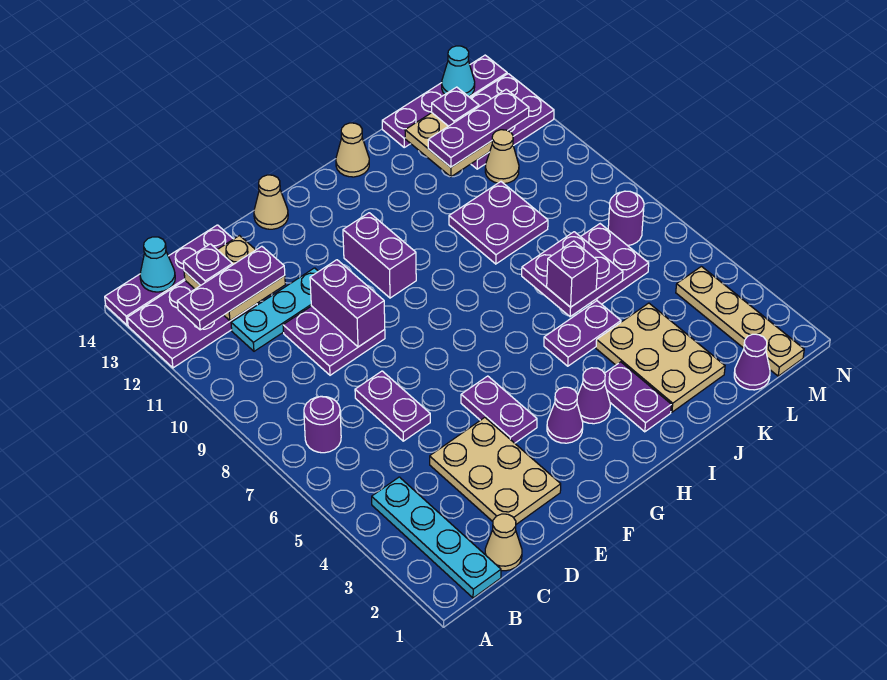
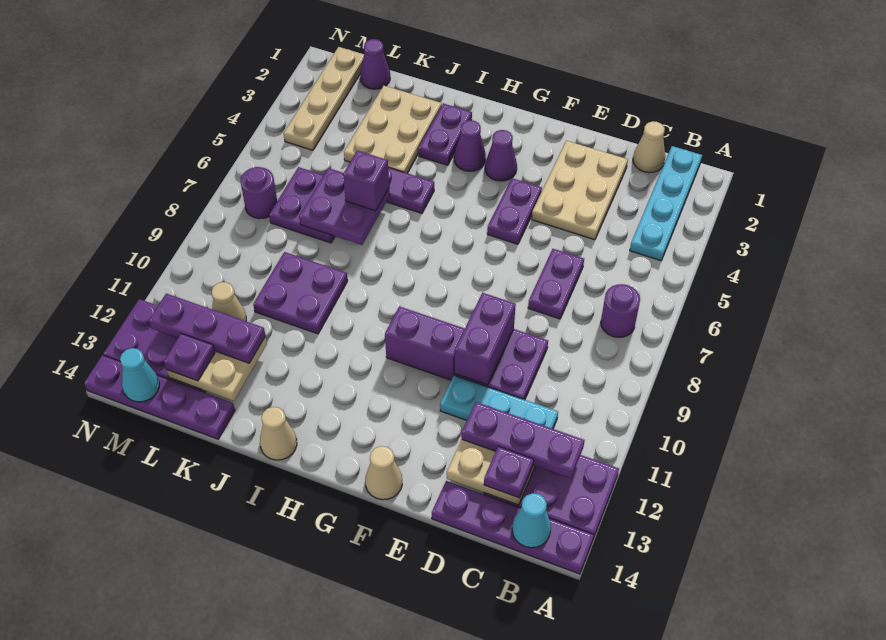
purple brick G10:G11 level 1 -> purple brick F10:G10 level 1

